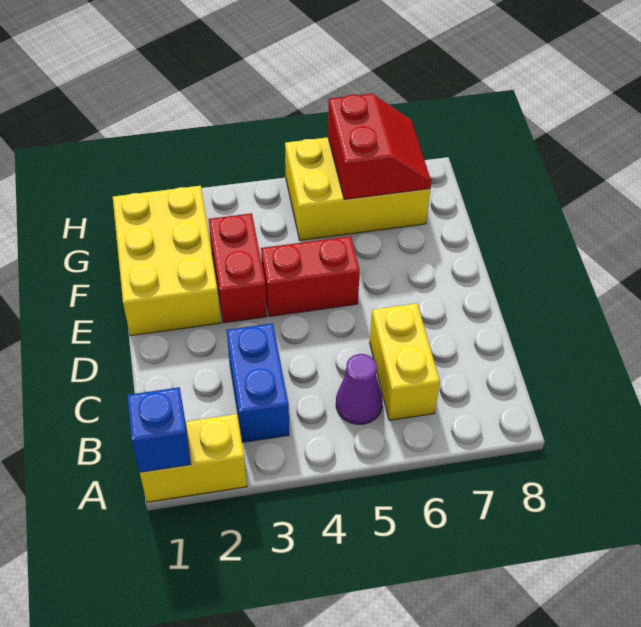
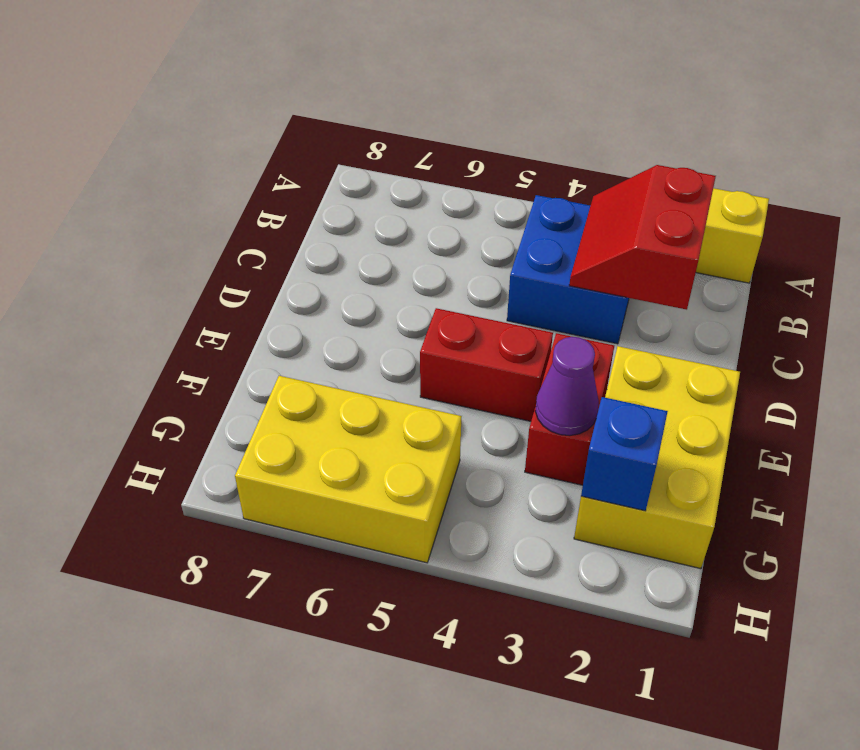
blue brick A1 level 2 -> blue brick G2 level 2
blue brick B3:C3 level 1 -> blue brick B3:C4 level 1
purple cone B5 level 1 -> purple cone F3 level 2
yellow brick B6:C6 level 1 -> none
red slope G6:H7 level 2 top 6 -> red slope B2:C3 level 2 top 2

